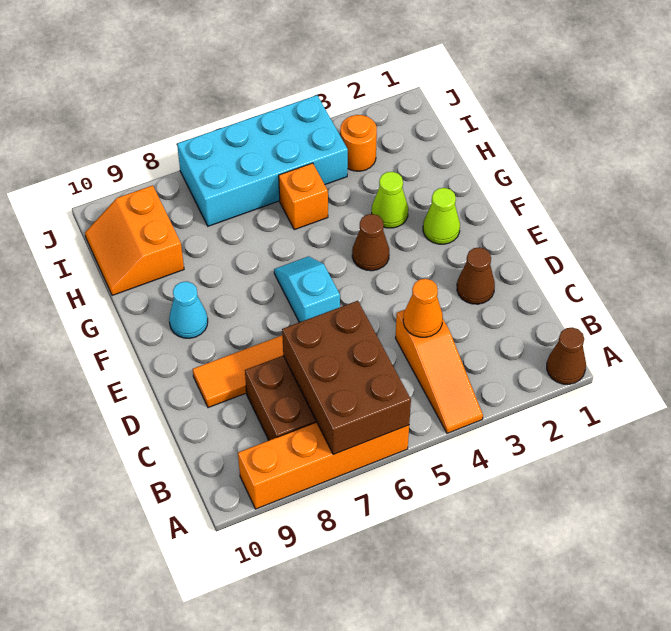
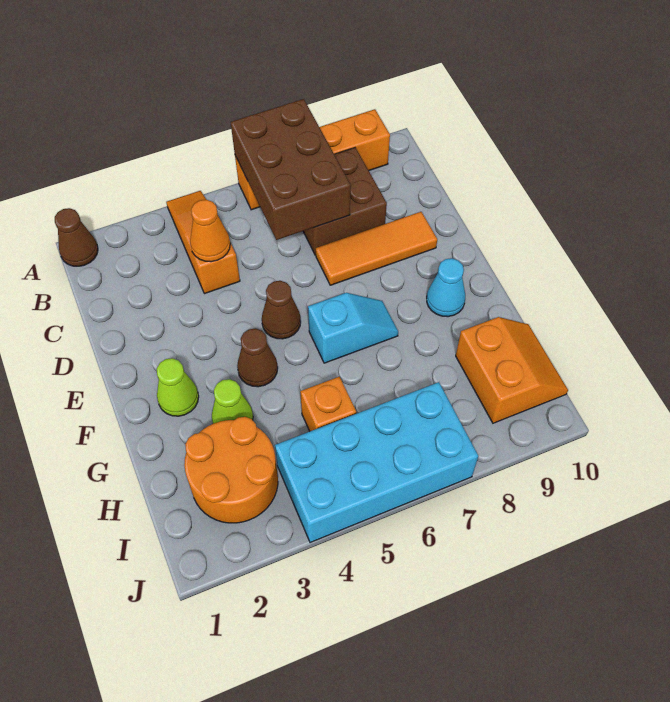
brown cone D2 level 1 -> brown cone E5 level 1
cyan slope E6:F6 level 1 top E -> cyan slope F6:F7 level 1 top 6
orange round brick I3 level 1 -> orange round brick H2:I3 level 1

